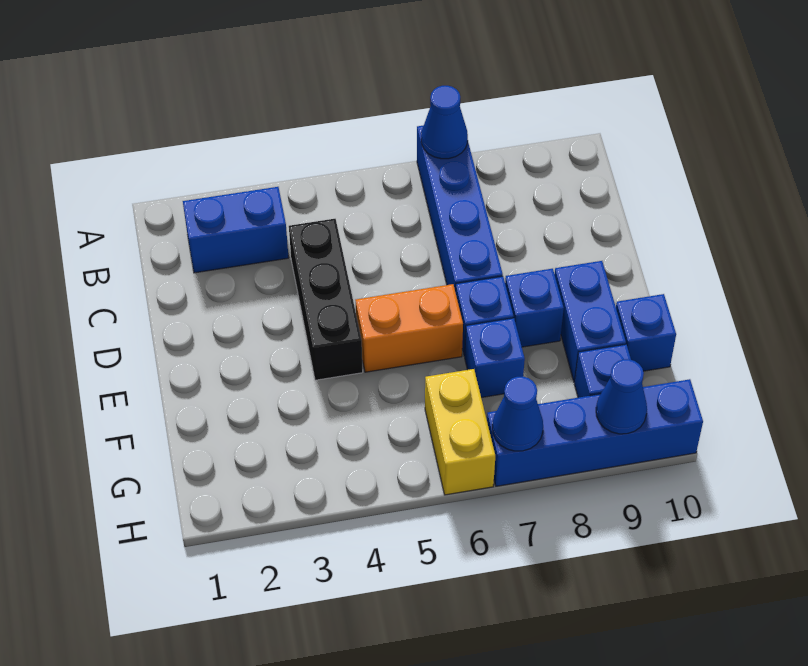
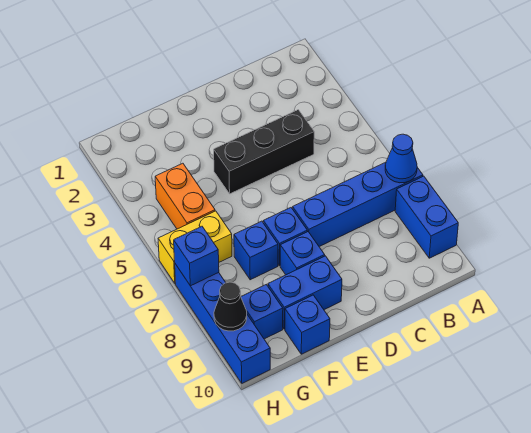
blue brick B2:B3 level 1 -> blue brick A8:A9 level 1
orange brick E5:E6 level 1 -> orange brick G4:G5 level 1
blue cone H7 level 2 -> blue brick H7 level 2
blue cone H9 level 2 -> black cone H9 level 2

